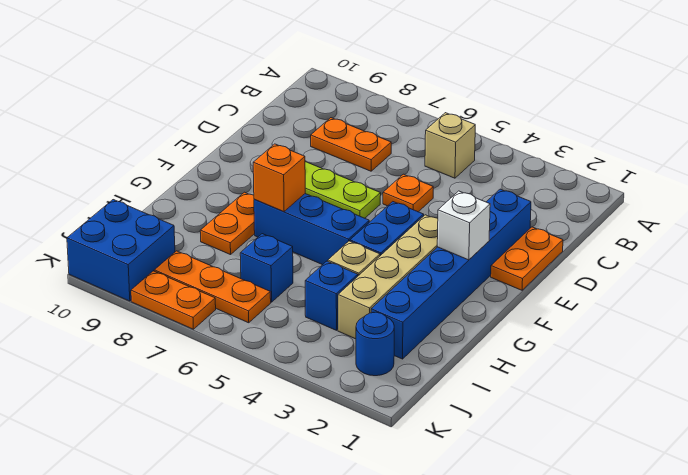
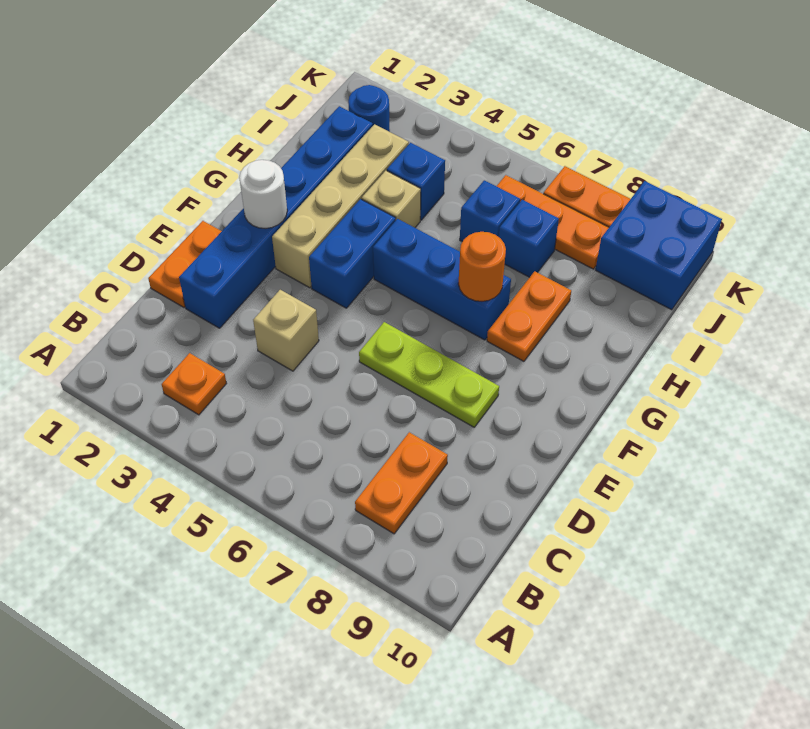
tan brick B5 level 1 -> tan brick D4 level 1
orange plate C7:C8 level 1 -> orange plate B8:C8 level 1
orange plate D5 level 1 -> orange plate B3 level 1
white brick F2 level 2 -> white round brick F2 level 2
orange brick G7 level 2 -> orange round brick G7 level 2
none -> blue brick I7 level 1

